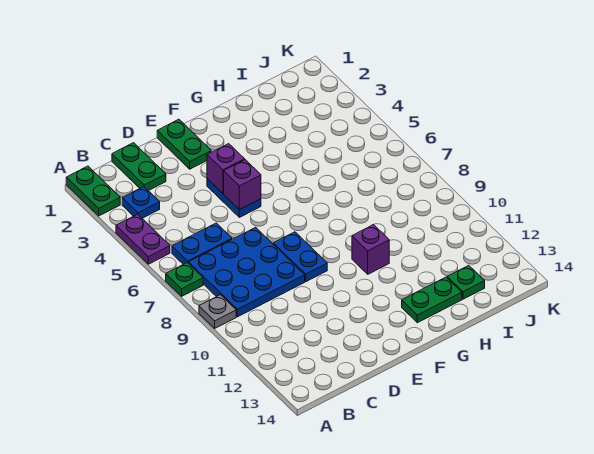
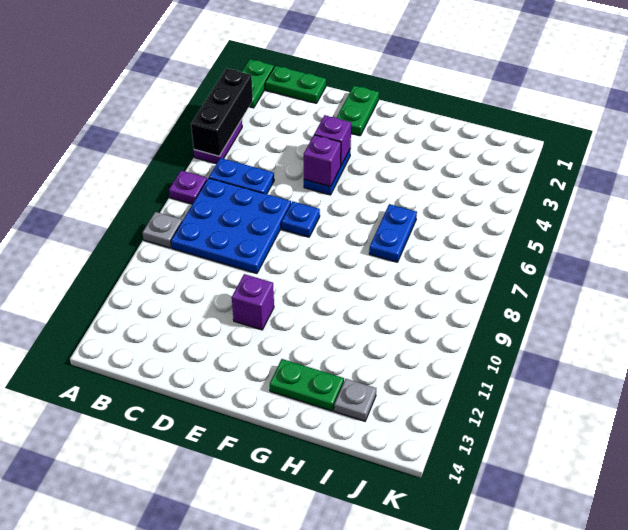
none -> black brick A3:A5 level 2
green plate A7 level 1 -> purple plate A7 level 1
blue plate B3 level 1 -> blue plate E7 level 1
green plate C1:C2 level 1 -> green plate B1:C1 level 1
blue plate E8:E9 level 1 -> blue plate H6:H7 level 1
purple brick G10 level 1 -> purple brick E11 level 1
green plate I13 level 1 -> grey plate I13 level 1

